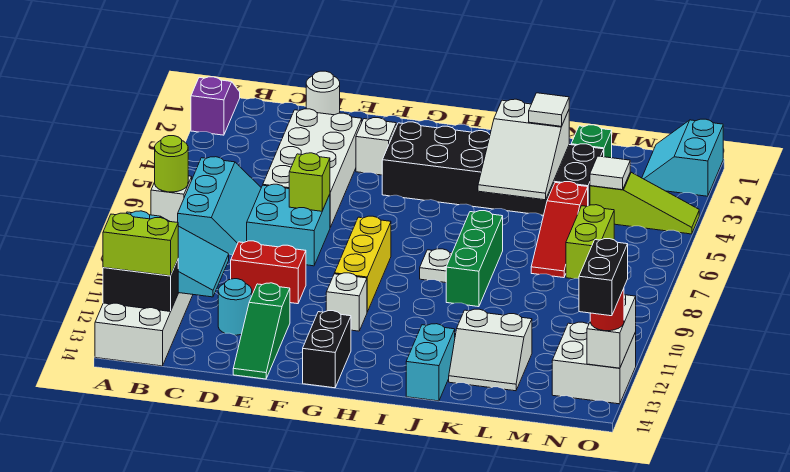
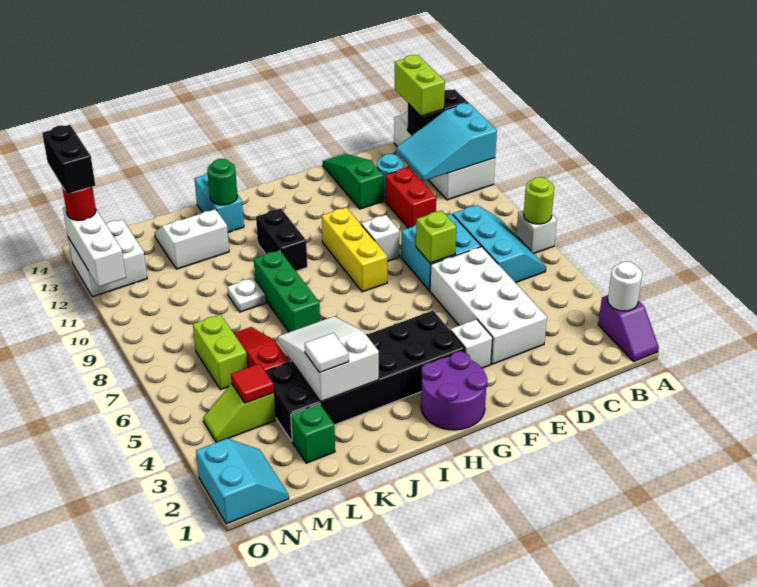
lime brick A13:B13 level 3 -> lime brick B13:B14 level 3
cyan slope B6:C8 level 1 top B -> cyan slope B6:C8 level 1 top C
white round brick D1 level 1 -> white round brick A2 level 2
red brick D10:E10 level 1 -> red brick D10:D11 level 1
none -> purple round brick G1:H2 level 1
white brick G11 level 1 -> white brick F9 level 1
black brick G13:G14 level 1 -> black brick I10:I11 level 1
white plate I8 level 1 -> white plate K9 level 1
none -> green round brick J13 level 2
lime slope M4:O4 level 1 top M -> lime slope M4:N4 level 1 top M
white tile M4 level 2 -> red tile M4 level 2
white brick O12:O13 level 2 -> white brick O11:O13 level 2

